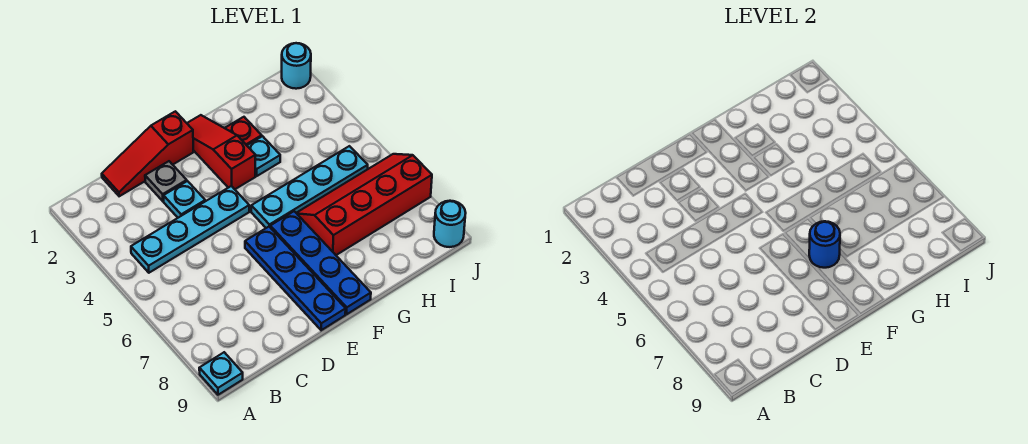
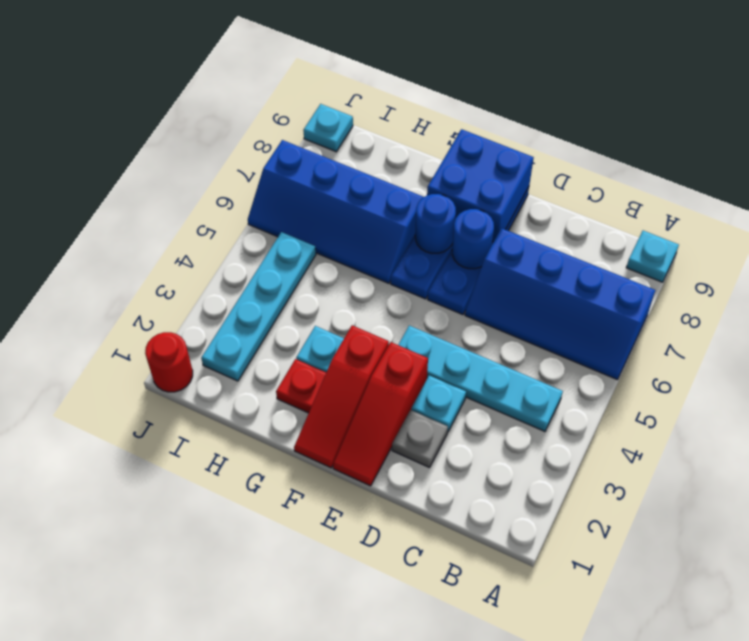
none -> blue slope A6:D7 level 1 top 7
red slope C1:E1 level 1 top E -> red slope E1:E3 level 1 top 3
none -> blue round brick E7 level 2
none -> blue brick E8:F9 level 2
cyan plate F5:I5 level 1 -> cyan plate I2:I5 level 1
red slope G6:J7 level 1 top 7 -> blue slope G6:J7 level 1 top 7
cyan round brick J1 level 1 -> red round brick J1 level 1
cyan round brick J9 level 1 -> cyan plate J9 level 1

